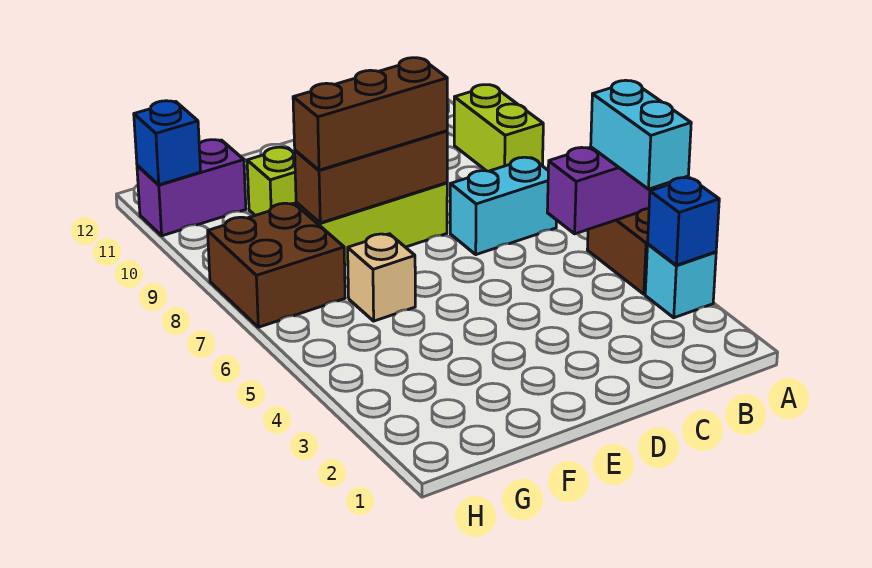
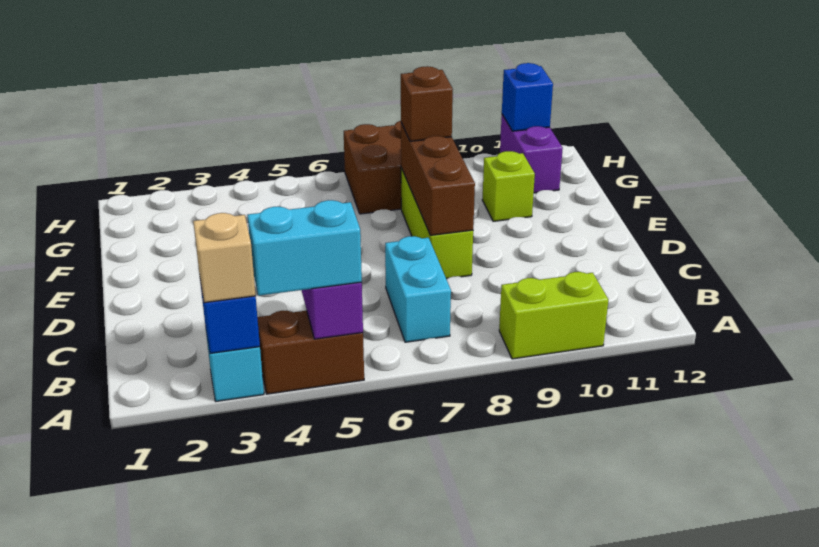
brown brick D8:F8 level 3 -> brown brick F8 level 3
tan brick F6 level 1 -> tan brick A3 level 3

